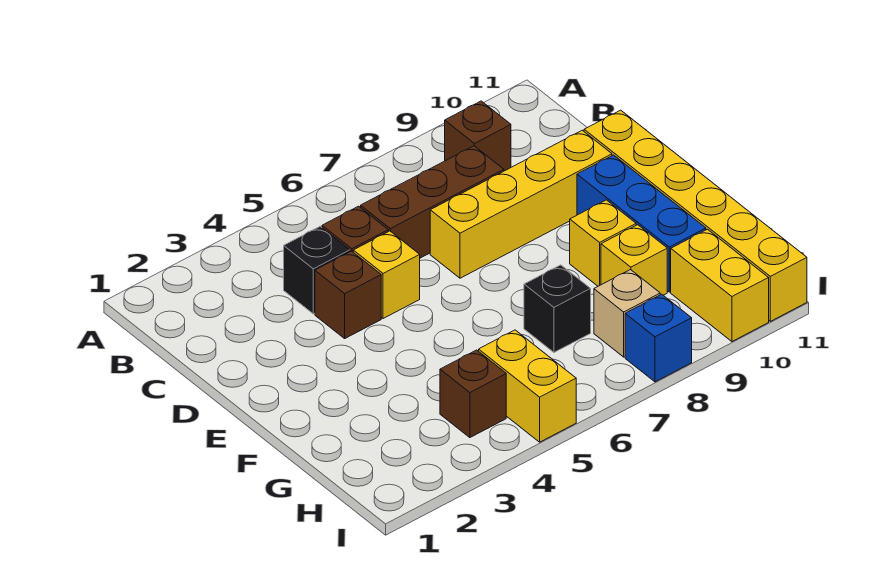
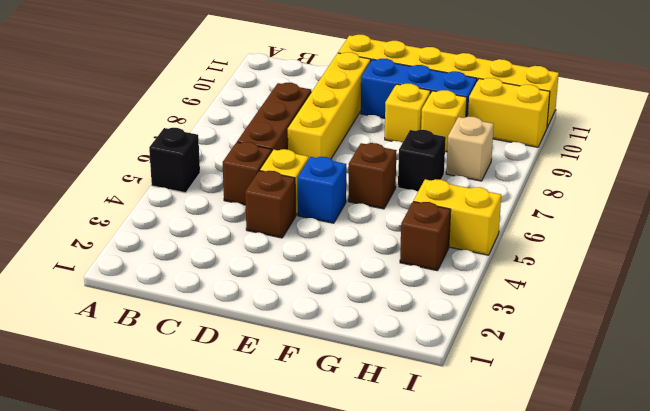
brown brick B9 level 1 -> brown brick F6 level 1
black brick C4 level 1 -> black brick A5 level 1
blue brick I8 level 1 -> blue brick E5 level 1

